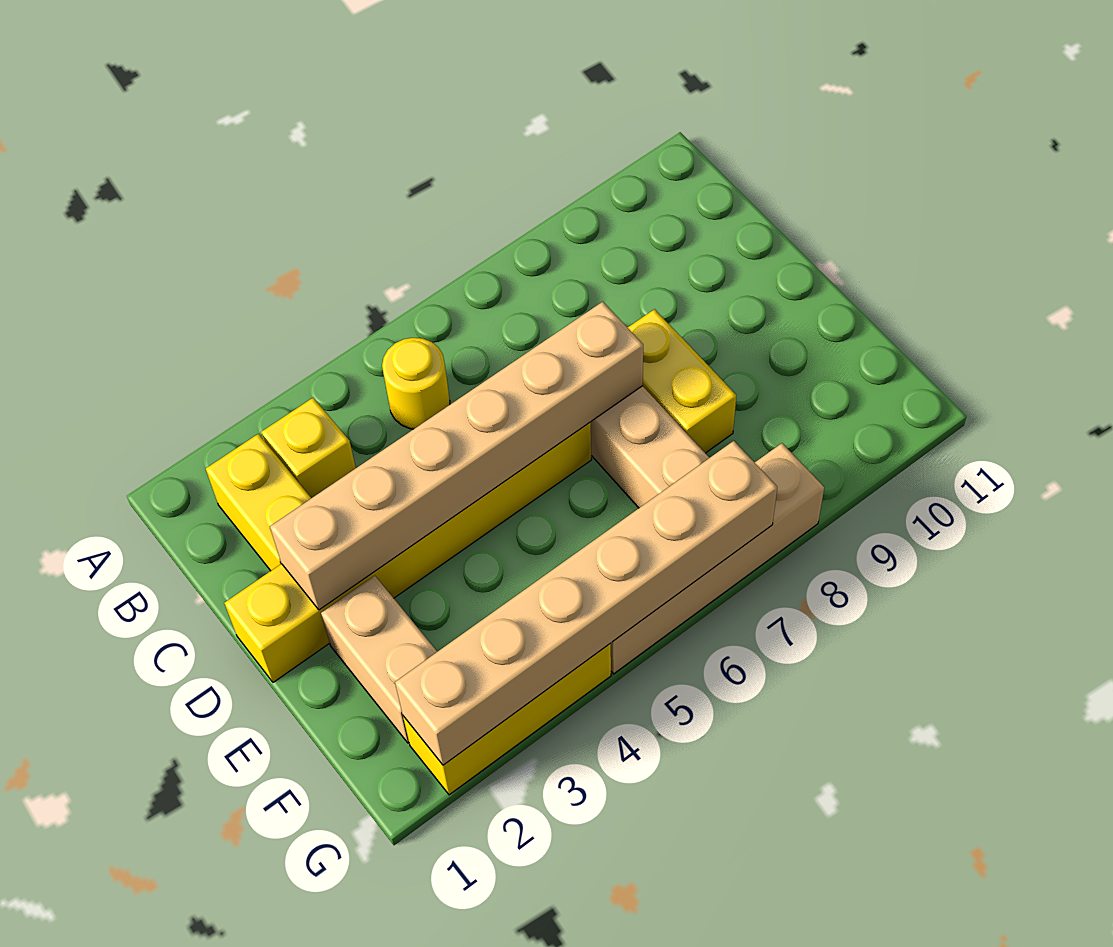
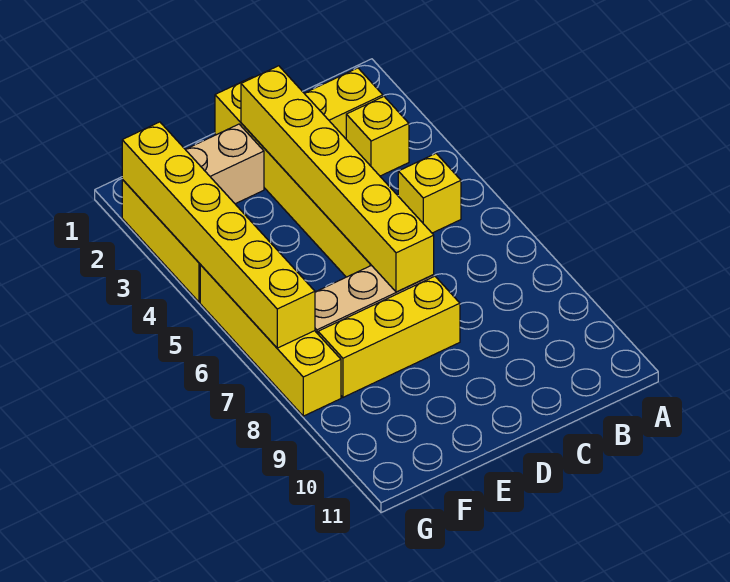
yellow round brick B5 level 1 -> yellow brick B5 level 1
tan brick D2:D7 level 2 -> yellow brick D2:D7 level 2
yellow brick D8:E8 level 1 -> yellow brick D8:F8 level 1
tan brick G2:G7 level 2 -> yellow brick G2:G7 level 2
tan brick G5:G8 level 1 -> yellow brick G5:G8 level 1

